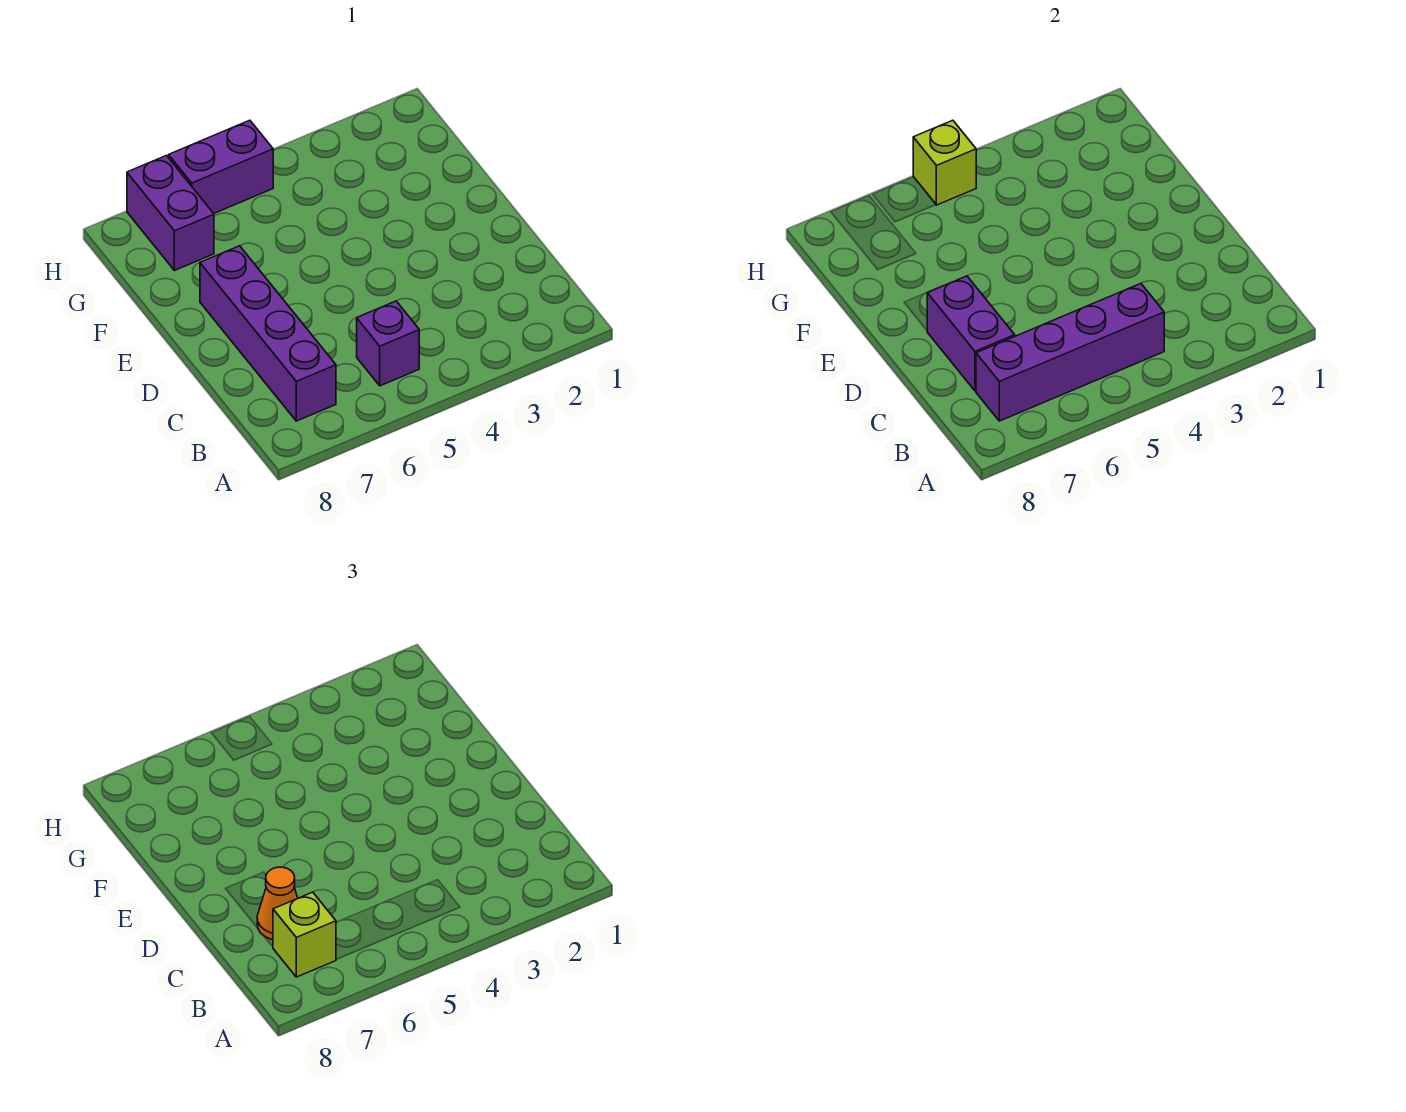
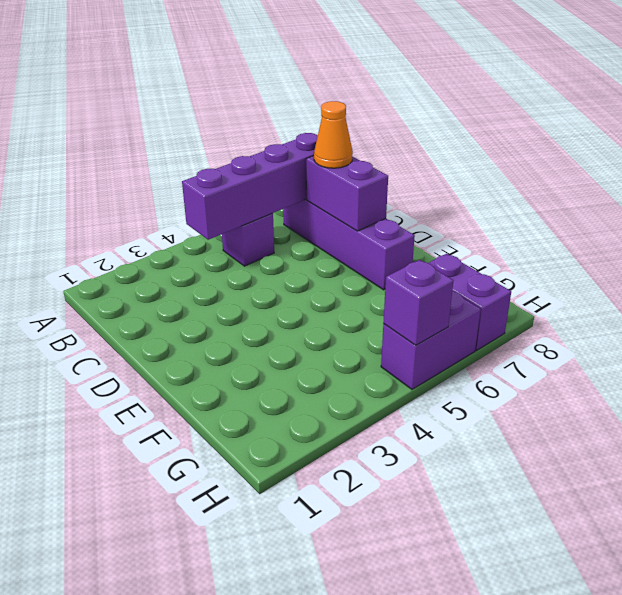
lime brick B7 level 3 -> none
lime brick H5 level 2 -> purple brick H5 level 2

